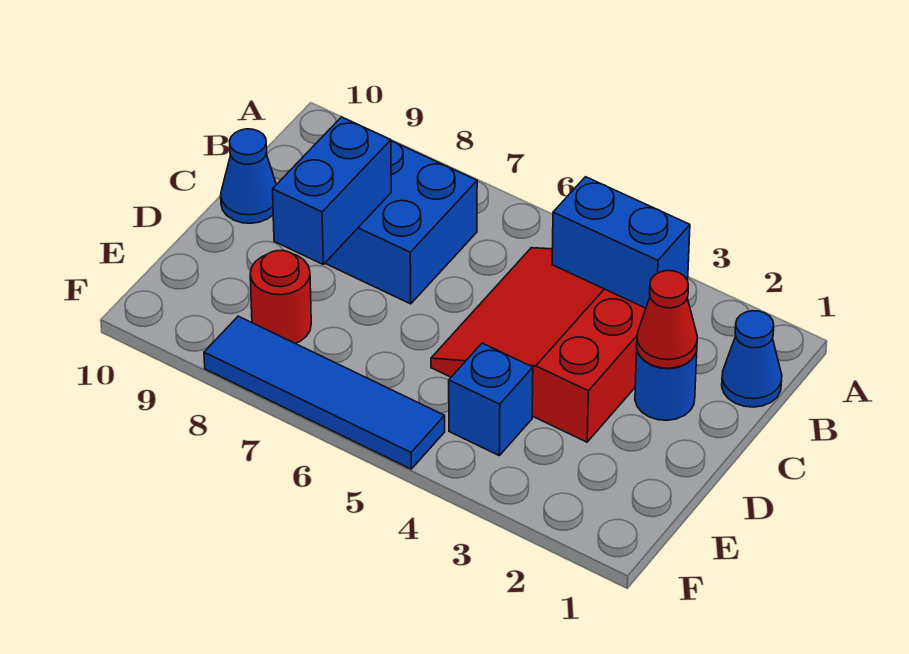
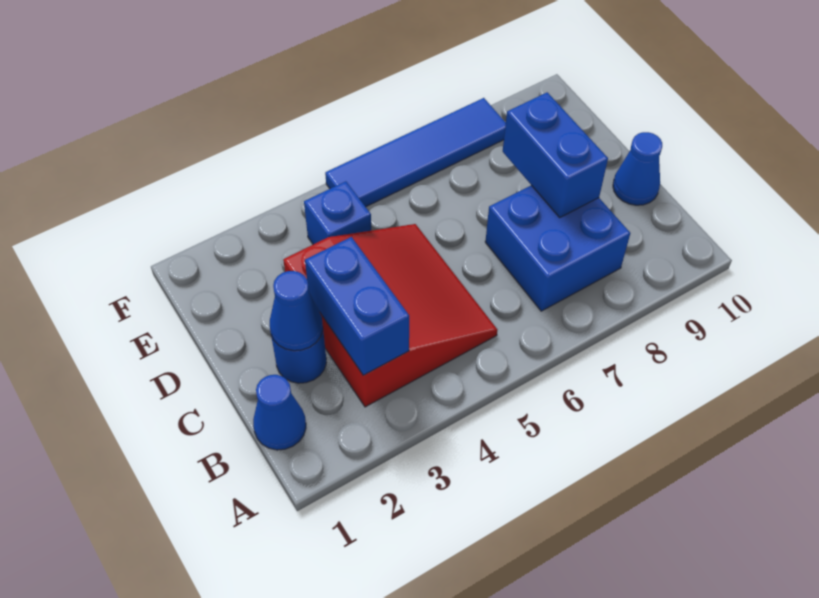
blue brick B3:B4 level 2 -> blue brick B3:C3 level 2
red cone C2 level 2 -> blue cone C2 level 2
red round brick E8 level 1 -> none

